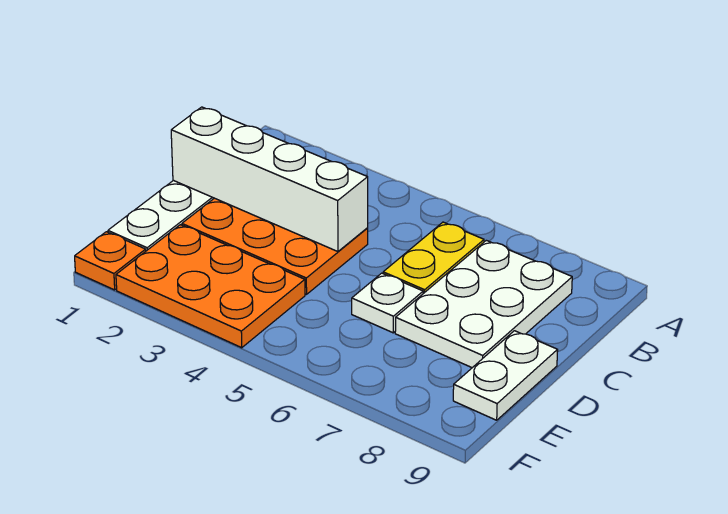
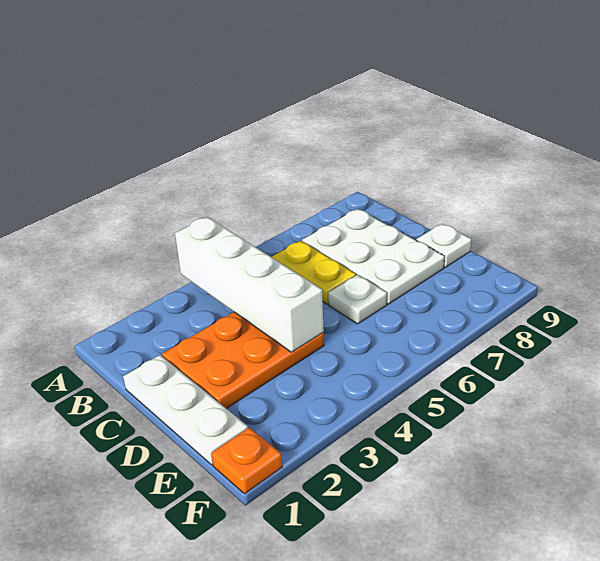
white brick C1:C4 level 2 -> white brick A4:D4 level 2
white plate D9:E9 level 1 -> white plate D9 level 1
orange plate E2:F4 level 1 -> none

